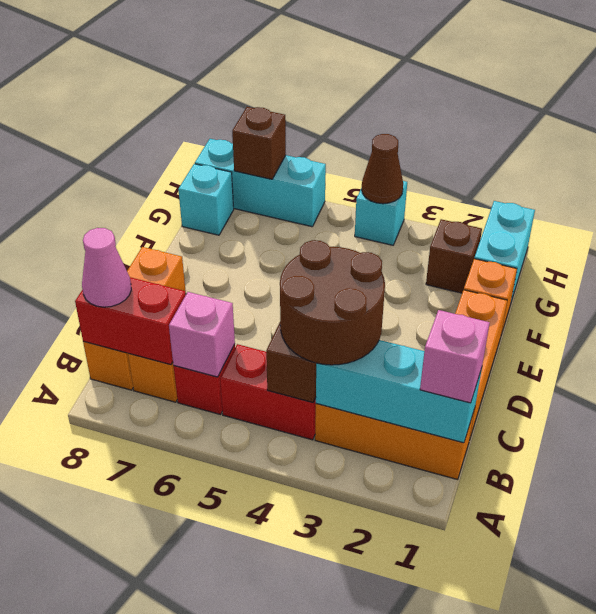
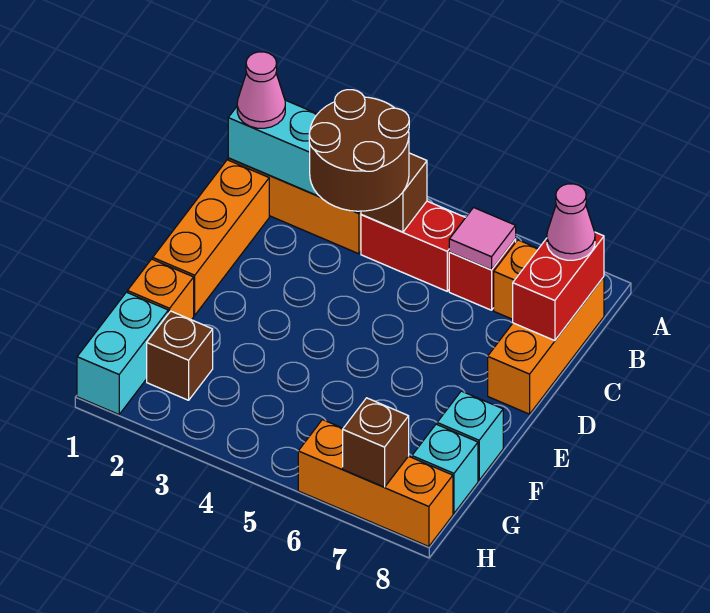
pink brick B1 level 3 -> pink cone B1 level 3
pink brick B6 level 2 -> pink tile B6 level 2
red brick B7:B8 level 2 -> red brick B8:C8 level 2
cyan brick H4 level 1 -> cyan brick F8 level 1
brown cone H4 level 2 -> none
cyan brick H6:H8 level 1 -> orange brick H6:H8 level 1

